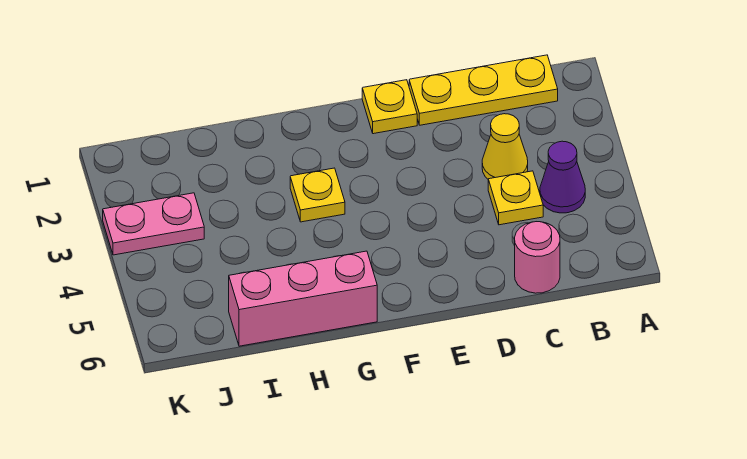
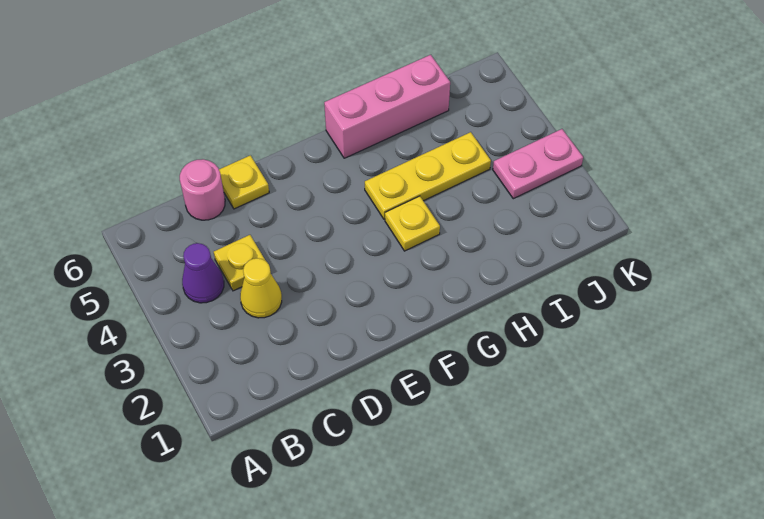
yellow plate B1:D1 level 1 -> yellow plate G4:I4 level 1
yellow plate E1 level 1 -> yellow plate D6 level 1

